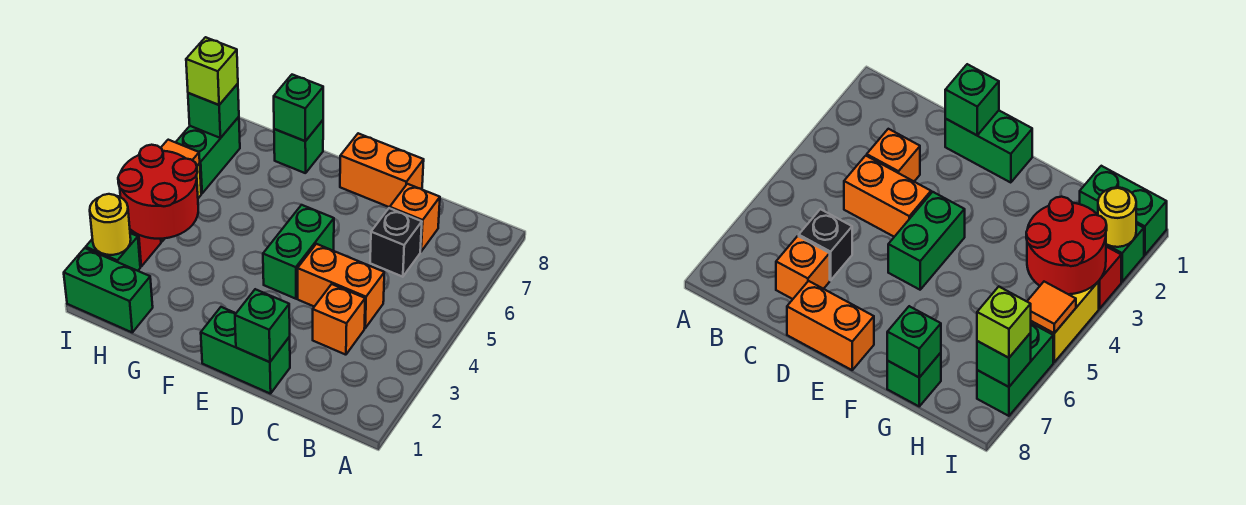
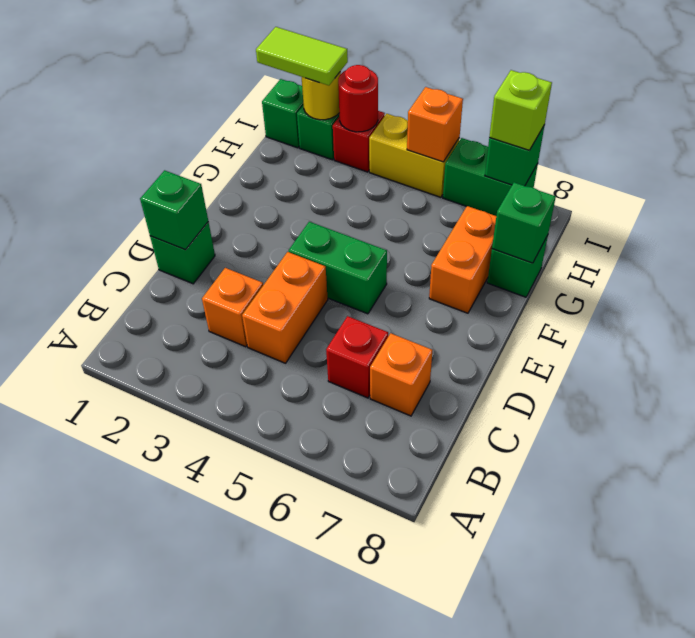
black brick C6 level 1 -> red brick C6 level 1
green brick D1:E1 level 1 -> green brick D1 level 1
orange brick D8:E8 level 1 -> orange brick F7:G7 level 1
green brick H1:I1 level 1 -> green brick I1 level 1
red round brick H3:I4 level 2 -> red round brick I3 level 2
none -> lime tile I1:I2 level 3
orange tile I5 level 2 -> orange brick I5 level 2

